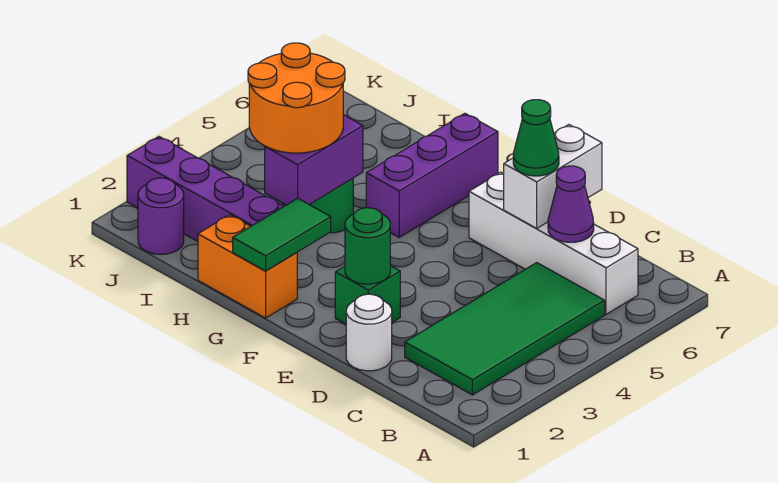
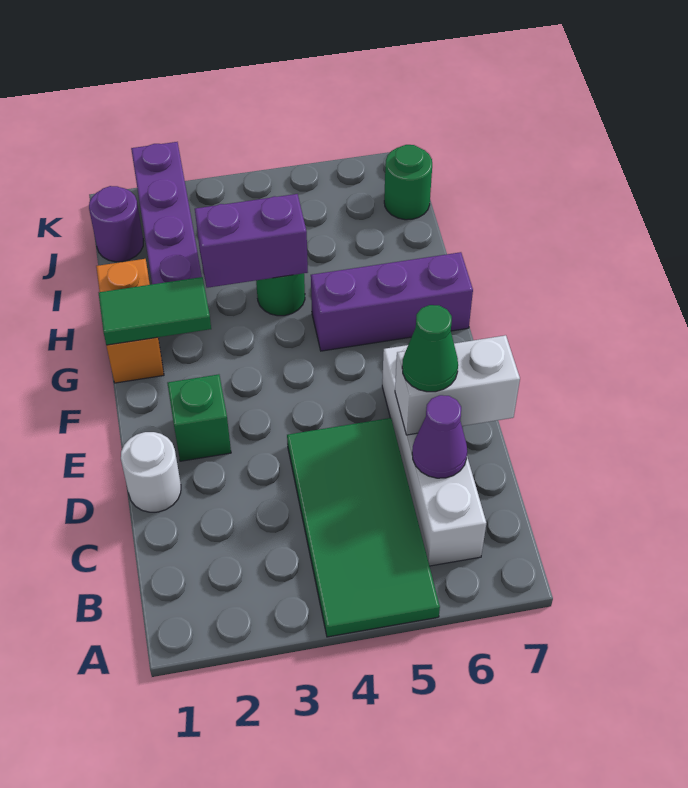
green tile B2:C5 level 1 -> green tile A4:D5 level 1
green round brick E2 level 2 -> green round brick J7 level 1
orange round brick H3:I4 level 3 -> none

